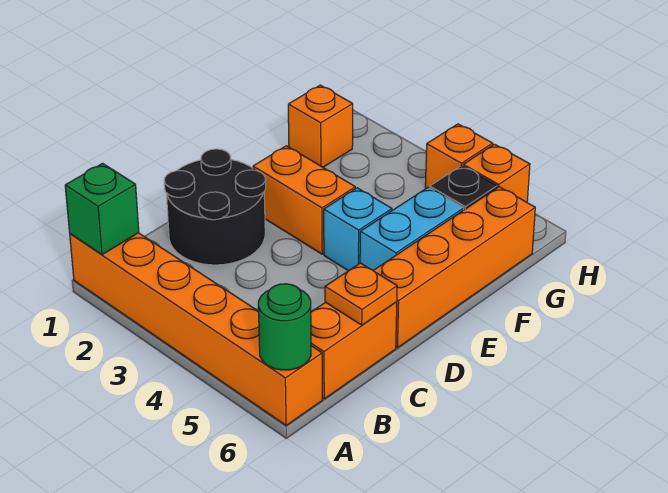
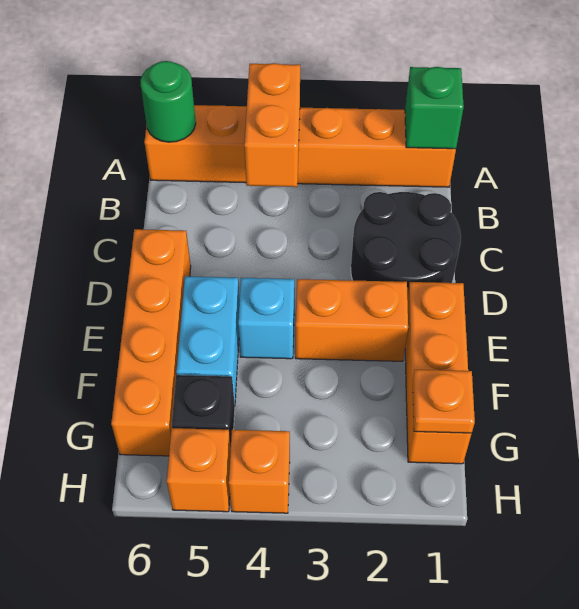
orange brick B6:C6 level 1 -> orange brick A4:B4 level 2
orange plate C6 level 2 -> orange plate G1 level 2
orange brick G1 level 1 -> orange brick E1:G1 level 1

